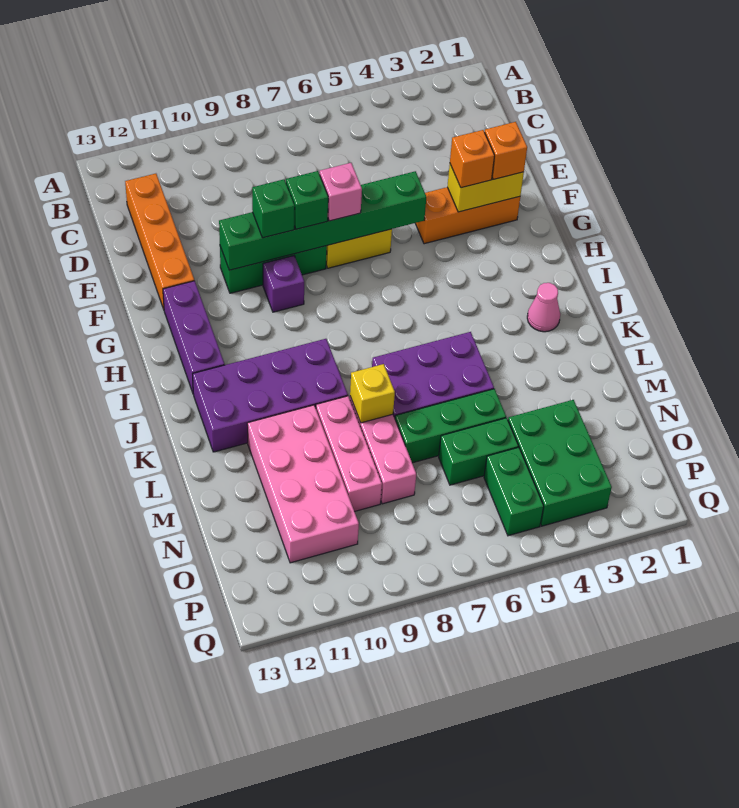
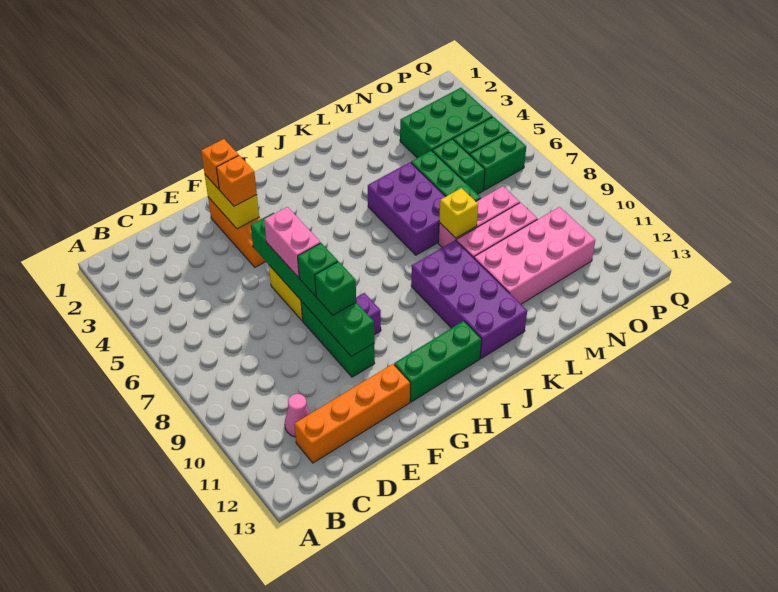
pink brick F7 level 3 -> pink brick F6:F7 level 3
purple brick G12:I12 level 1 -> green brick G12:I12 level 1
pink cone J2 level 1 -> pink cone C11 level 1
none -> green brick O6:P6 level 1

